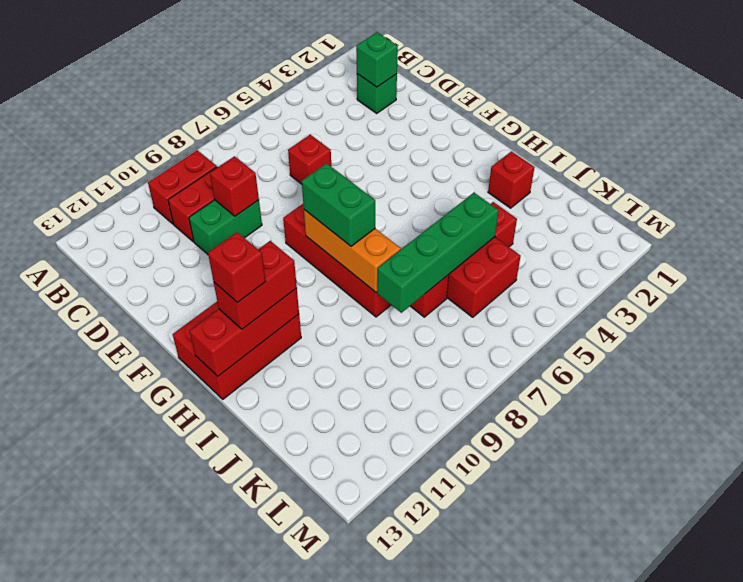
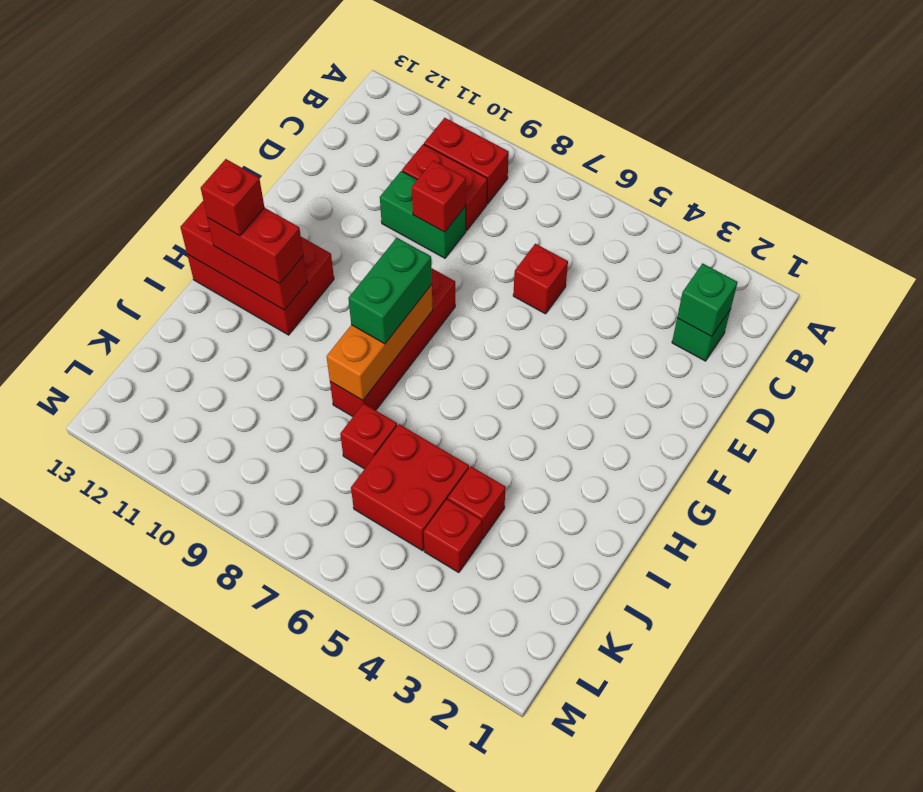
red brick I2 level 1 -> red brick K4 level 1
green brick J5:J8 level 2 -> none

